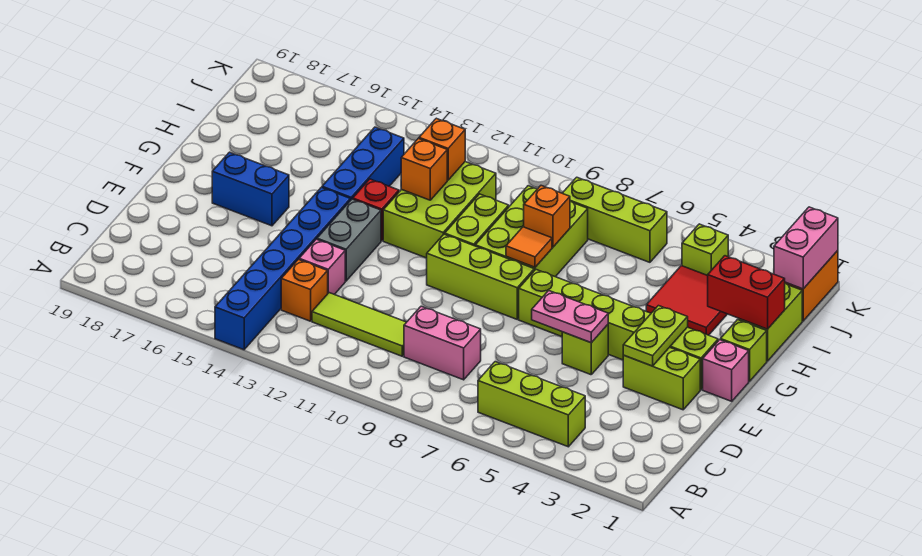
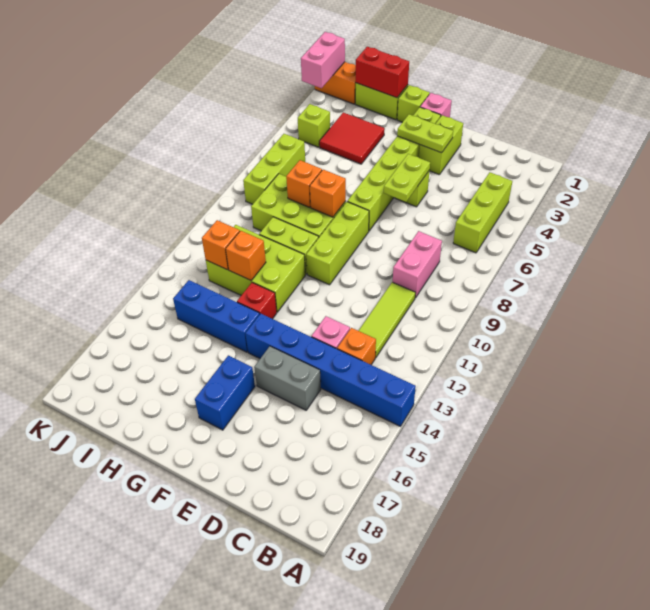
pink plate E5:E6 level 2 -> lime plate E5:E6 level 2
grey brick E13:F13 level 1 -> grey brick D15:E15 level 1
orange tile G8 level 2 -> orange brick G8 level 2
red brick H1:H2 level 2 -> red brick H1:I1 level 2
pink brick J1:K1 level 2 -> pink brick K1:K2 level 2

